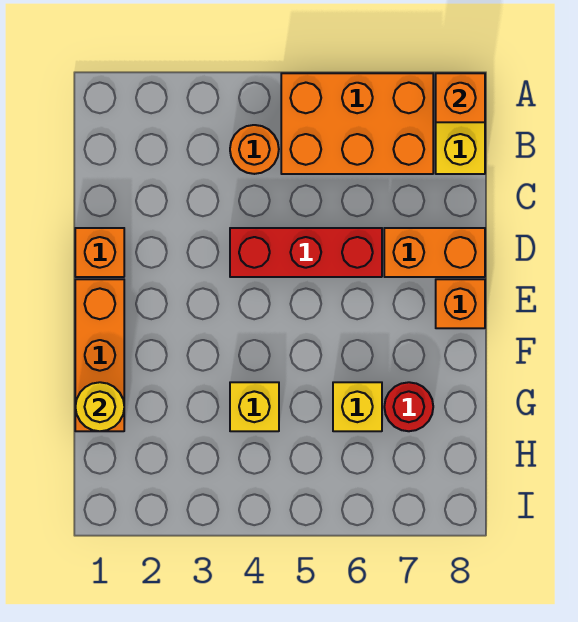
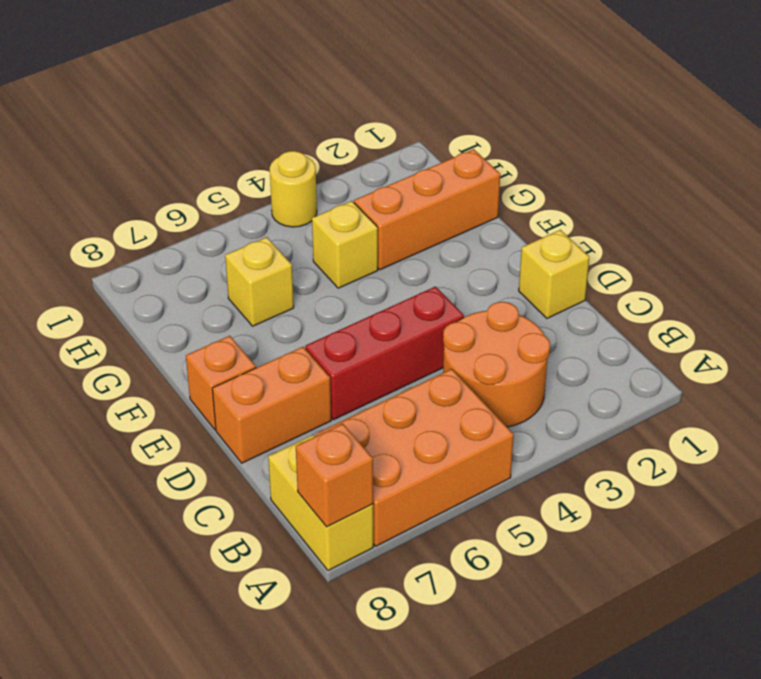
orange round brick B4 level 1 -> orange round brick B3:C4 level 1
orange brick D1 level 1 -> yellow brick D1 level 1
orange brick E1:G1 level 1 -> orange brick G1:G3 level 1
yellow round brick G1 level 2 -> yellow round brick I4 level 1
red round brick G7 level 1 -> none

